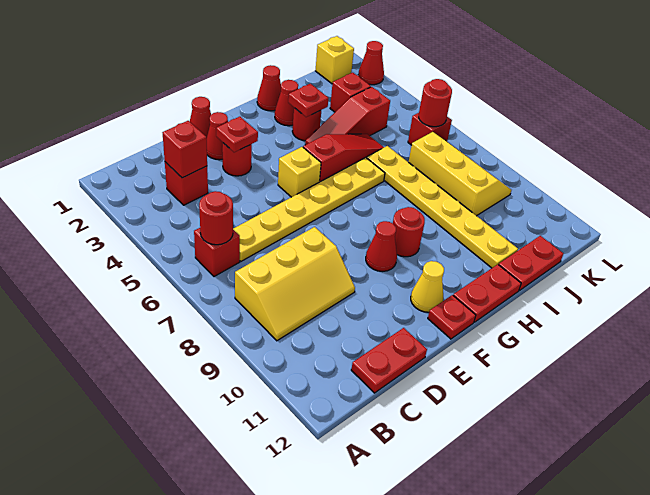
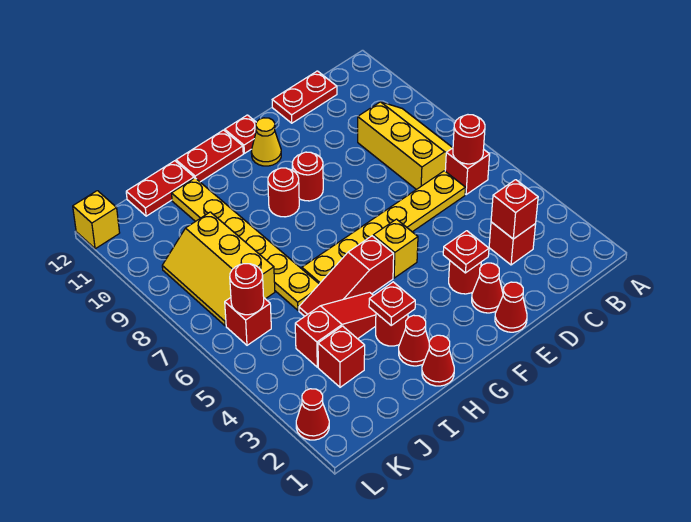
yellow slope B8:D9 level 1 top 8 -> yellow slope B7:C9 level 1 top C
red cone F9 level 1 -> red round brick F9 level 1
yellow brick K1 level 1 -> yellow brick L12 level 1

